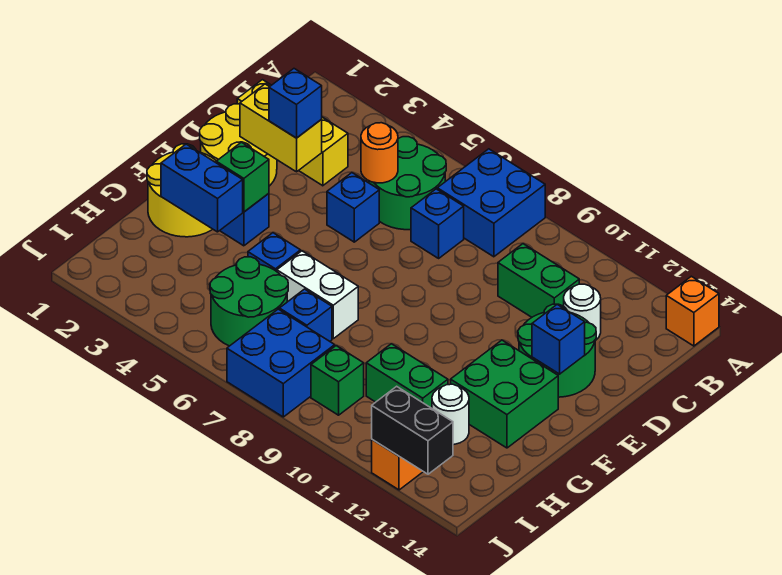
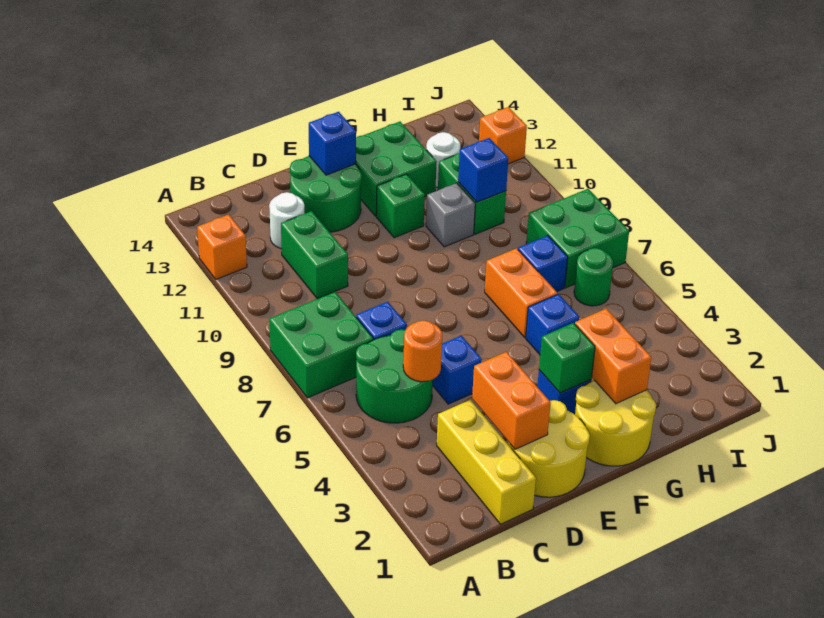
blue brick A7:B8 level 1 -> green brick A7:B8 level 1
orange brick A14 level 1 -> orange brick A12 level 1
yellow brick D2:D3 level 2 -> orange brick D2:D3 level 2
blue brick D3 level 3 -> blue brick H10 level 2
blue brick G2:G3 level 2 -> orange brick G2:G3 level 2
white brick G6:G7 level 1 -> orange brick G6:G7 level 1
none -> grey brick G10 level 1
green round brick H5:I6 level 1 -> green round brick I6 level 1
blue brick I7:J8 level 1 -> green brick I7:J8 level 1
green brick I9 level 1 -> green brick F11 level 1
black brick J12:J13 level 2 -> none

